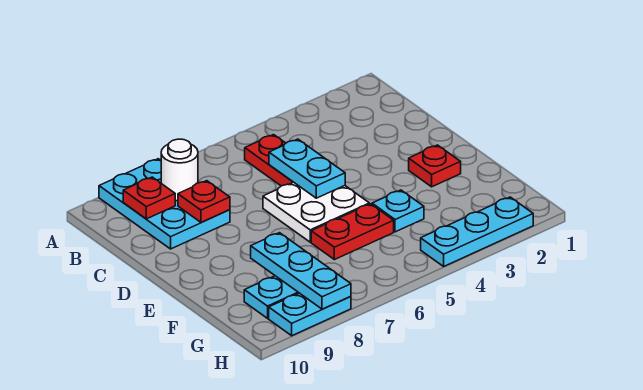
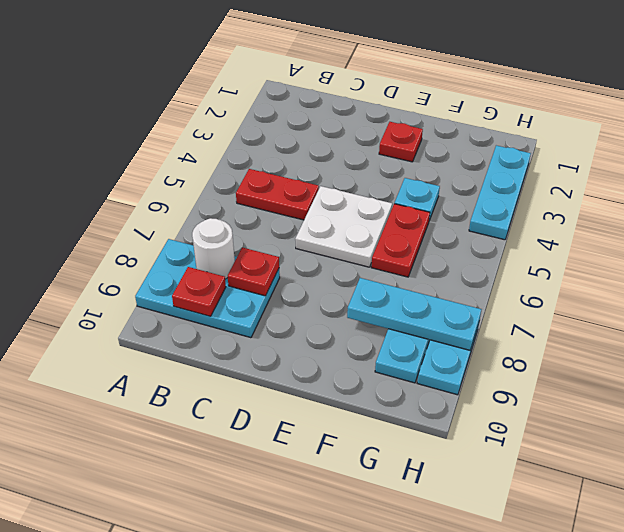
cyan plate C5:D5 level 2 -> none

